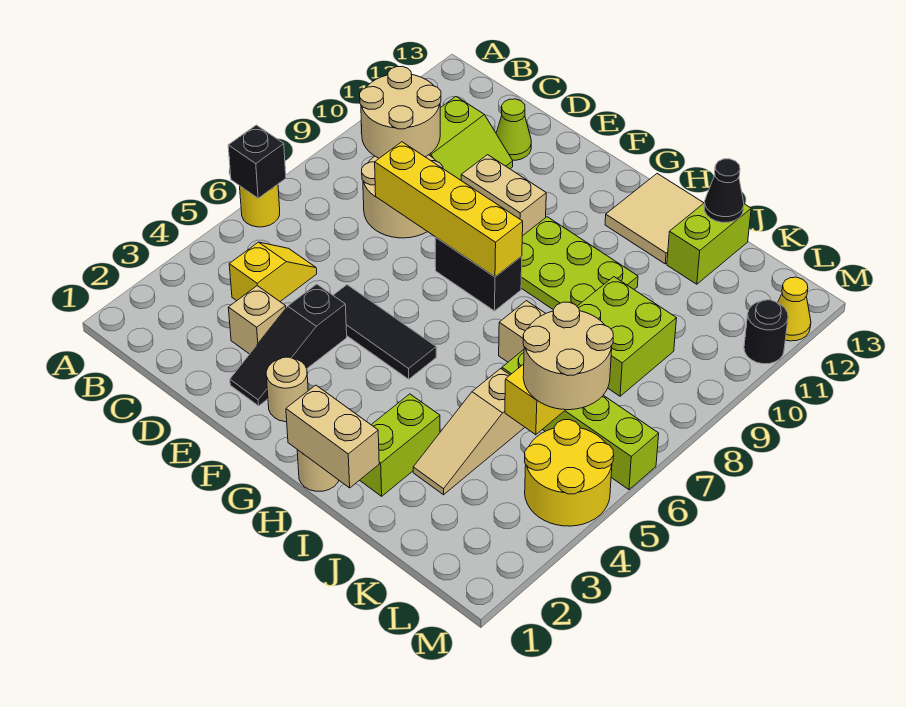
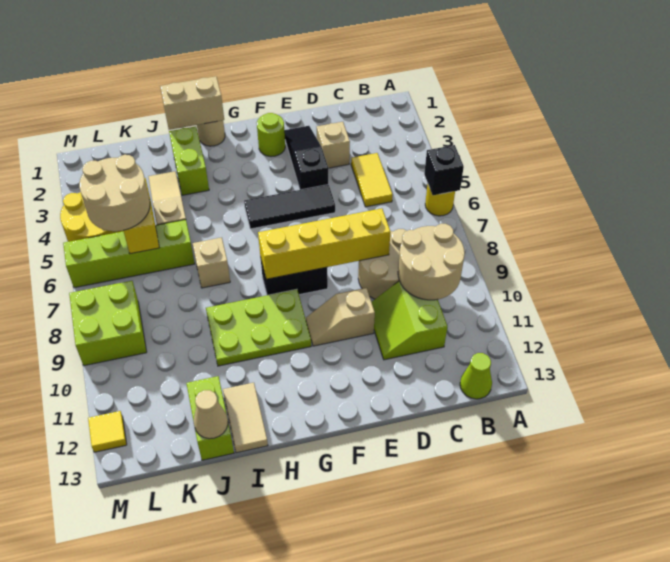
yellow slope C4:C5 level 1 top 4 -> yellow tile C4:C5 level 1
lime cone D12 level 1 -> lime cone B13 level 1
tan brick E10:F10 level 1 -> tan slope E10:F10 level 1 top E
tan round brick F2 level 1 -> lime round brick F2 level 1
tan tile H12:I13 level 1 -> tan tile I12:I13 level 1
lime brick J8:K9 level 1 -> lime brick L8:M9 level 1
black cone J13 level 2 -> tan cone J13 level 2
black round brick M11 level 1 -> none
yellow cone M12 level 1 -> yellow tile M12 level 1

